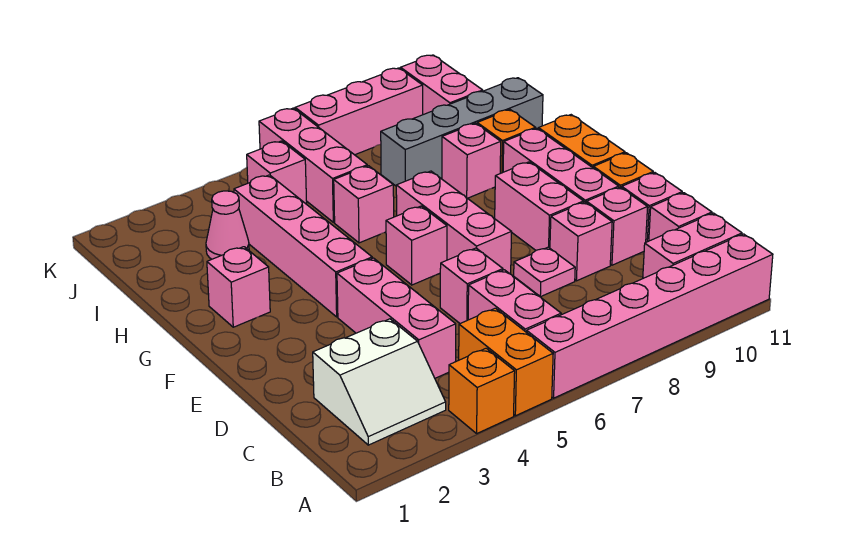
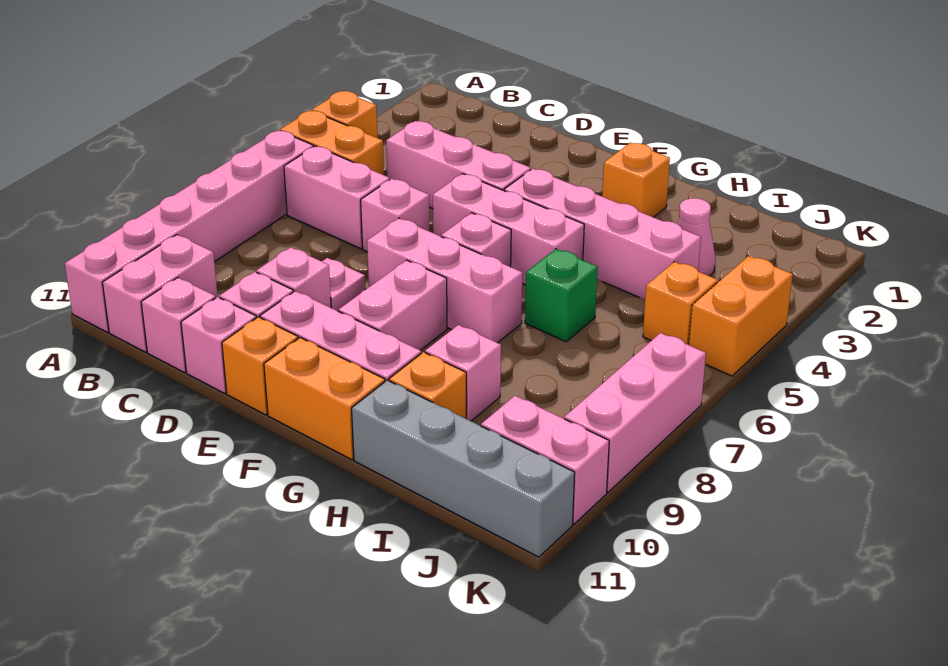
white slope B2:C3 level 1 top C -> none
pink brick E9:F9 level 1 -> pink brick F8:F9 level 1
pink brick G2 level 1 -> orange brick G2 level 1
pink brick H6 level 1 -> green brick H6 level 1
pink brick I6:K6 level 1 -> pink brick E5:G5 level 1
grey brick I8:I11 level 1 -> grey brick H11:K11 level 1
pink brick J5 level 1 -> orange brick J5 level 1
none -> orange brick K4:K5 level 1

